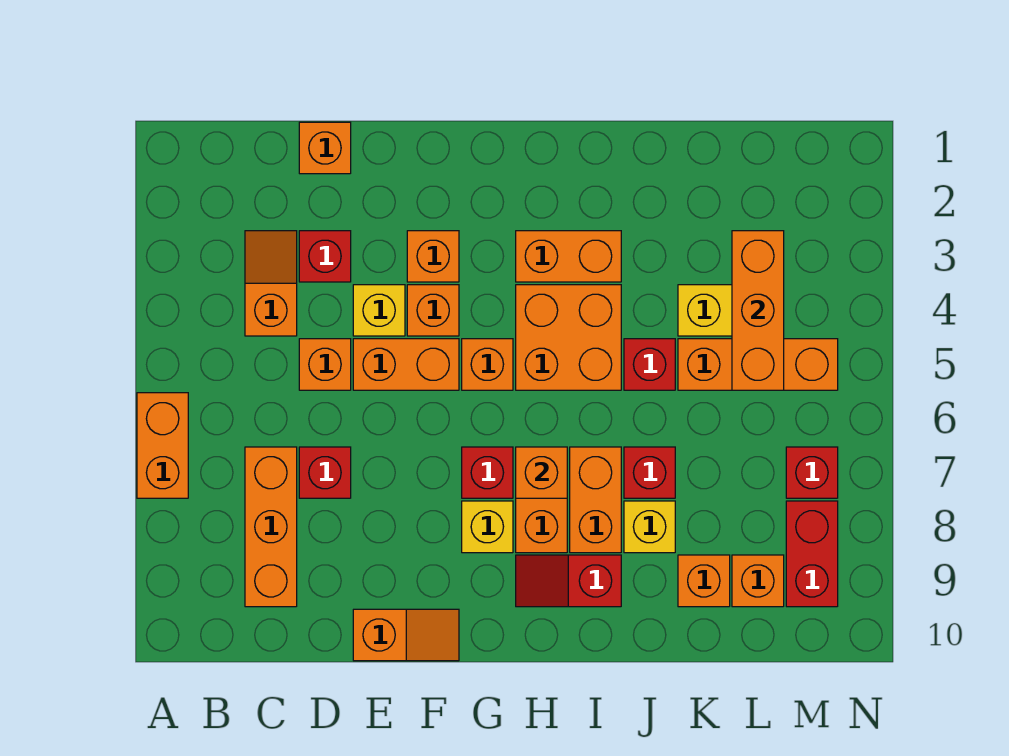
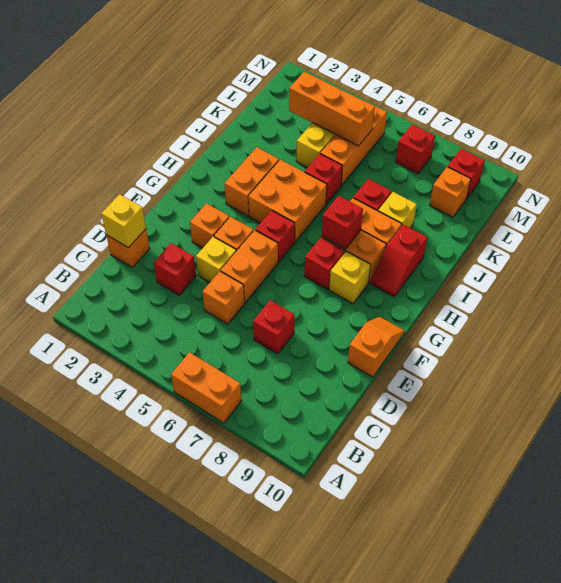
orange slope C3:C4 level 1 top 4 -> none
orange brick C7:C9 level 1 -> none
none -> yellow brick D1 level 2
orange brick G5 level 1 -> red brick G5 level 1
orange brick H7 level 2 -> red brick H7 level 2
orange brick K9 level 1 -> none
red brick M8:M9 level 1 -> red brick M9 level 1

